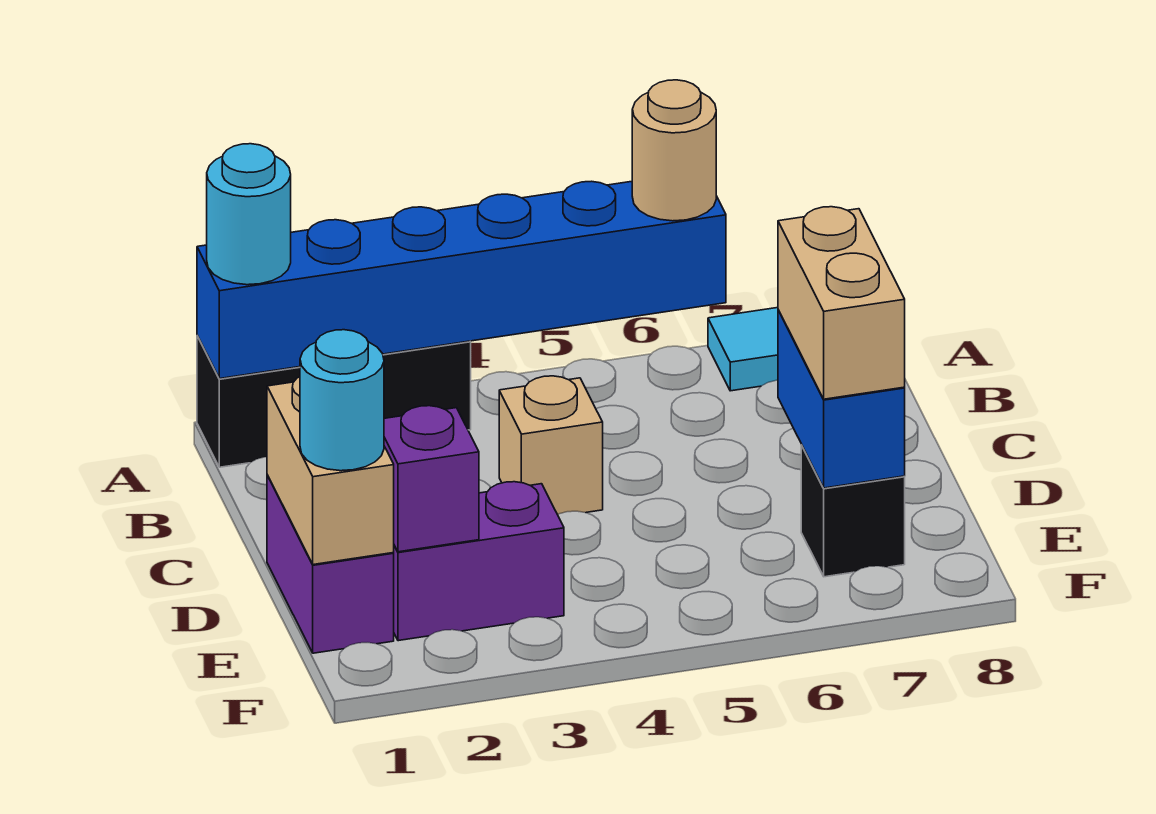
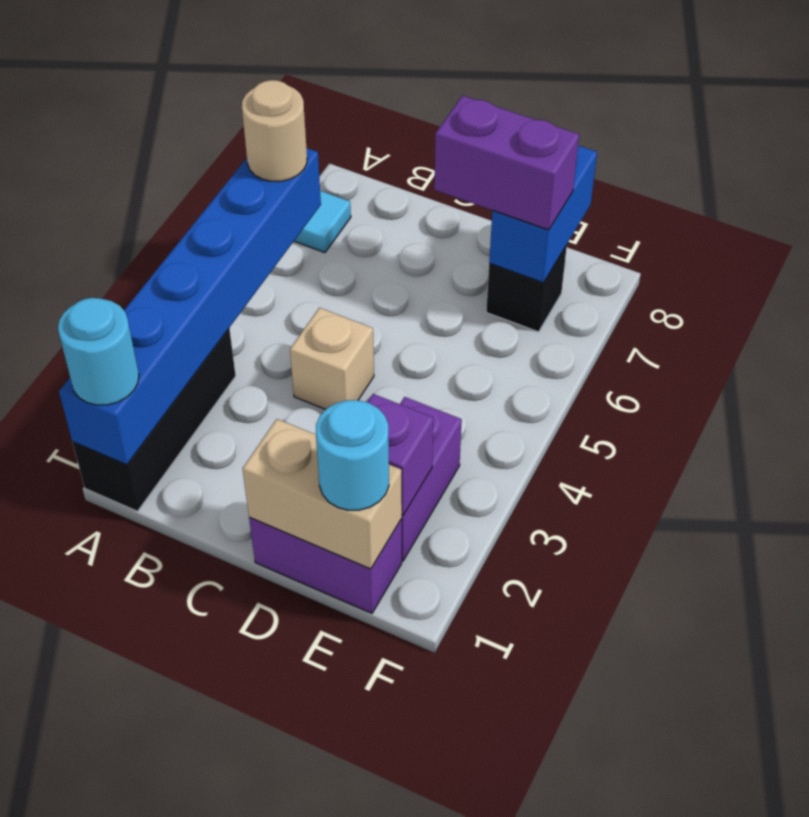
blue brick D7:E7 level 2 -> blue brick E7:E8 level 2
tan brick D7:E7 level 3 -> purple brick D7:E7 level 3

